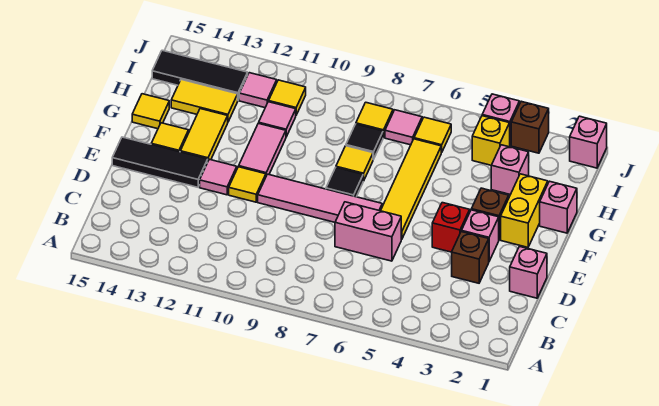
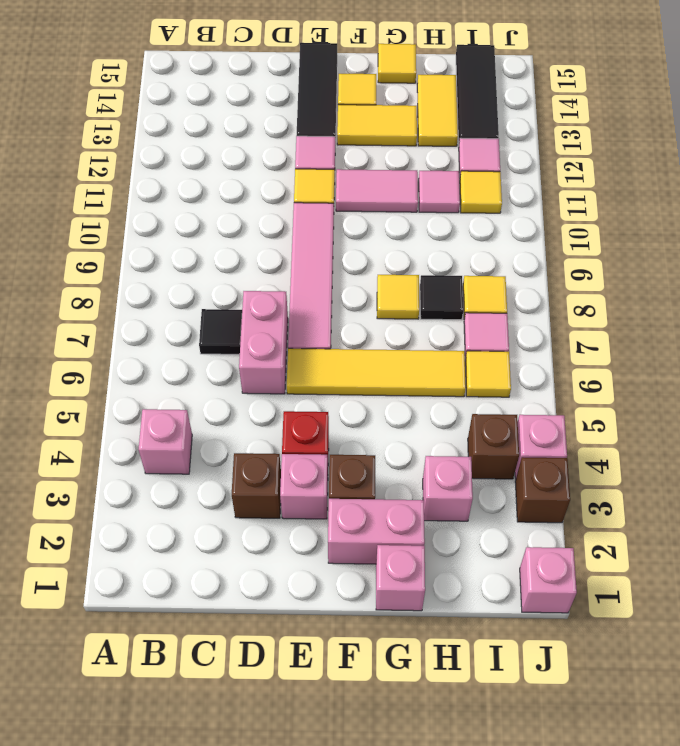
pink brick D1 level 1 -> pink brick B4 level 1
yellow brick F2:G2 level 1 -> pink brick F2:G2 level 1
black tile F8 level 1 -> black tile C7 level 1
yellow brick I4 level 1 -> brown brick I4 level 1

